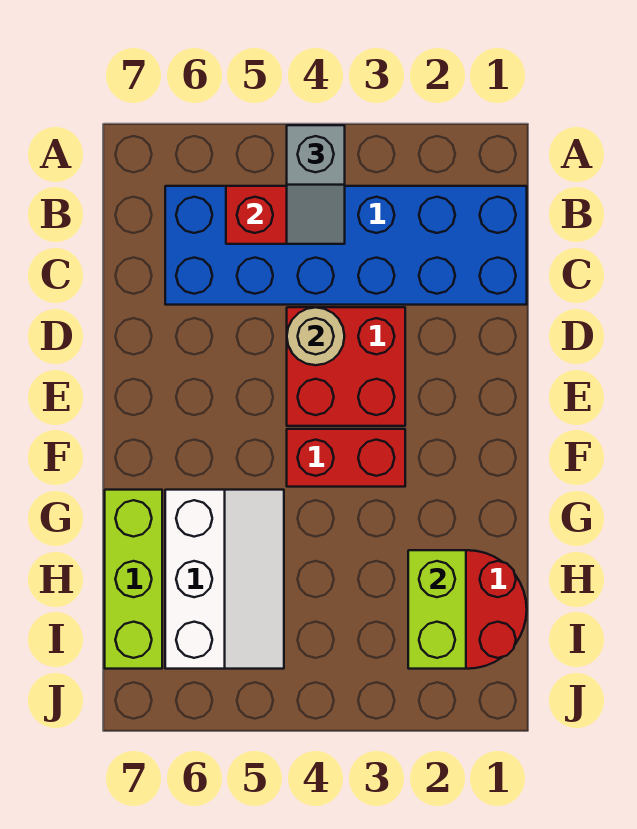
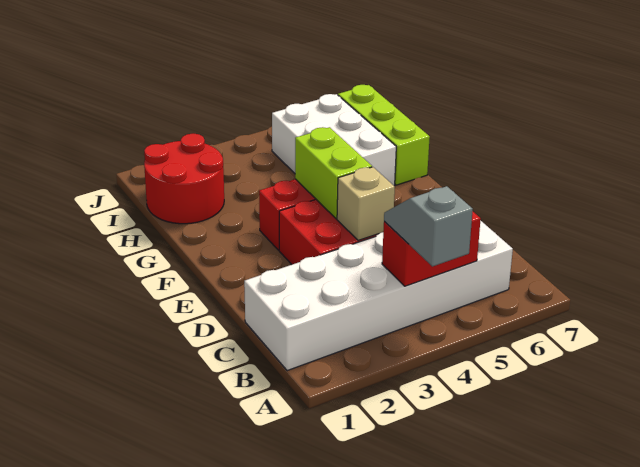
blue brick B1:C6 level 1 -> white brick B1:C6 level 1
tan round brick D4 level 2 -> tan brick D4 level 2
white slope G5:I6 level 1 top 6 -> white brick G5:I6 level 1
lime brick H2:I2 level 2 -> lime brick E4:F4 level 2

